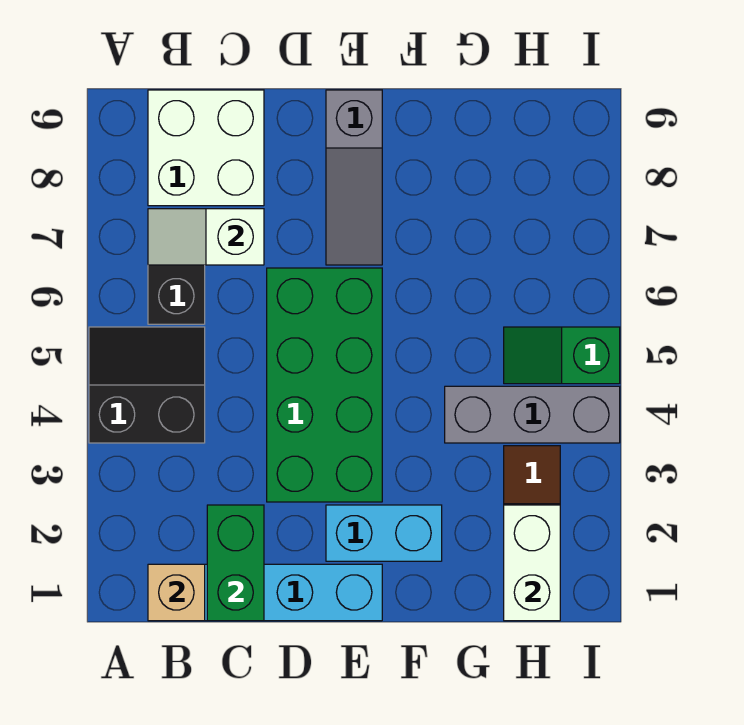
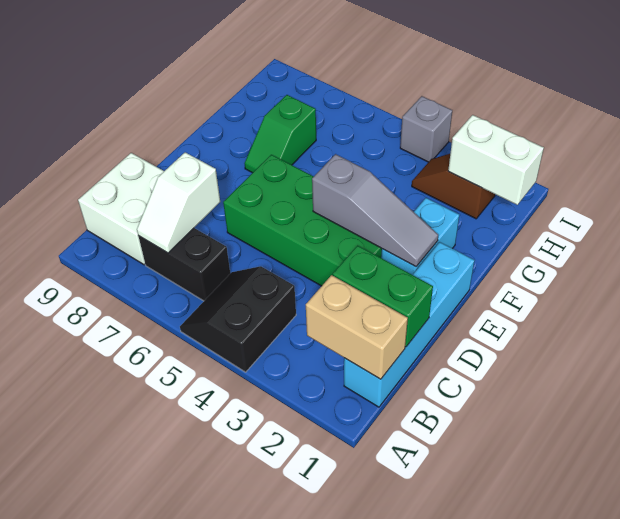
tan brick B1 level 2 -> tan brick B1:B2 level 2
grey slope E7:E9 level 1 top 9 -> grey slope E2:E4 level 2 top 4
grey brick G4:I4 level 1 -> grey brick I4 level 1
green slope H5:I5 level 1 top I -> green slope F7:G7 level 1 top G

